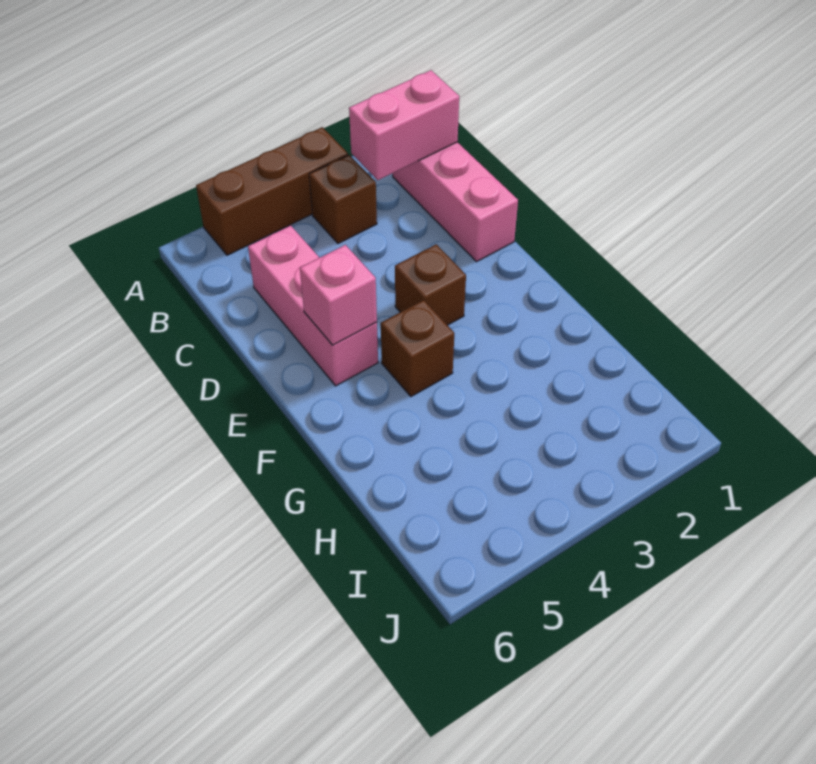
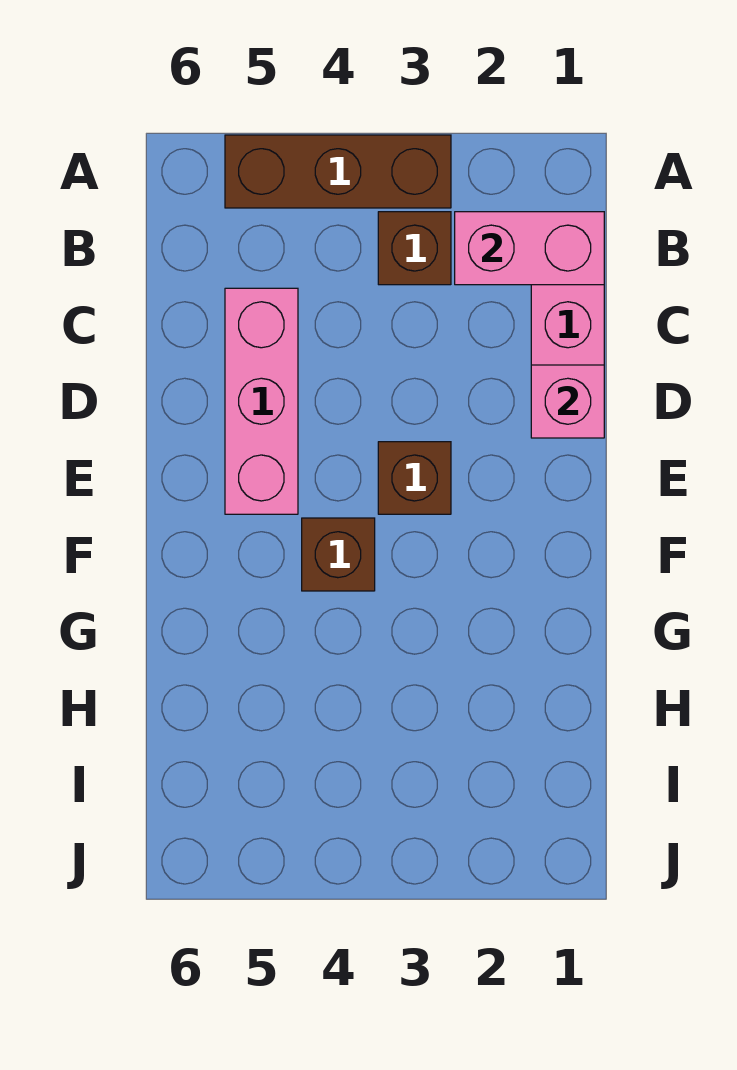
pink brick E5 level 2 -> pink brick D1 level 2

